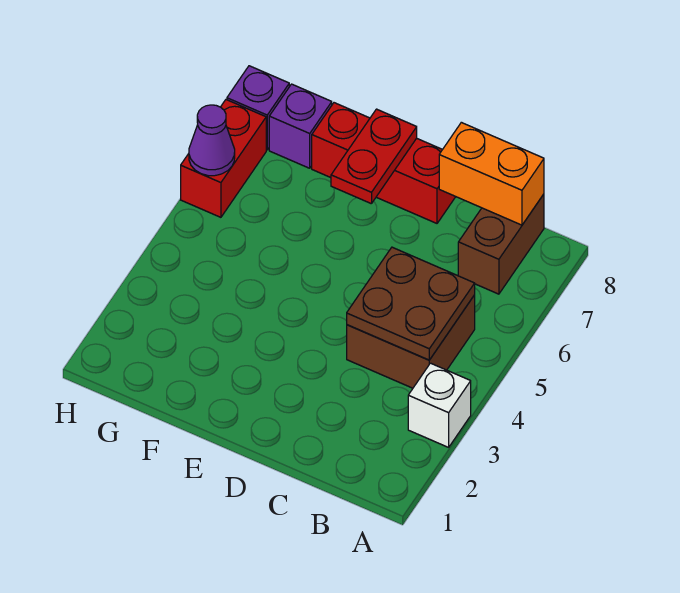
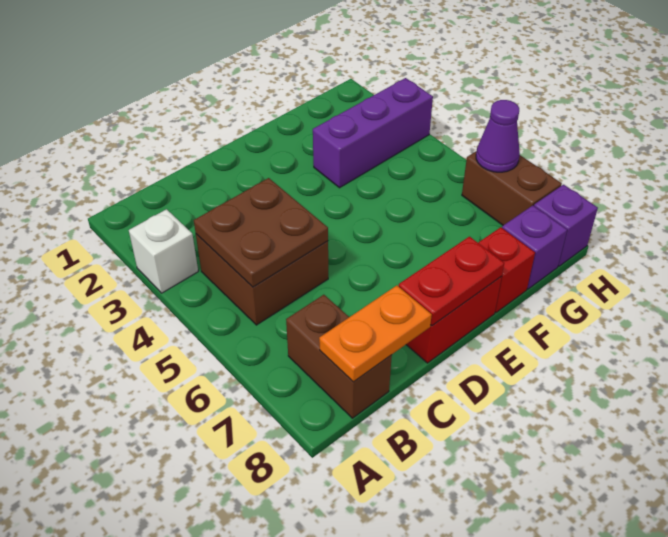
orange brick B8:C8 level 2 -> orange plate B8:C8 level 2
red plate E7:E8 level 2 -> red plate D8:E8 level 2
none -> purple brick F3:H3 level 1
red brick H6:H7 level 1 -> brown brick H6:H7 level 1

